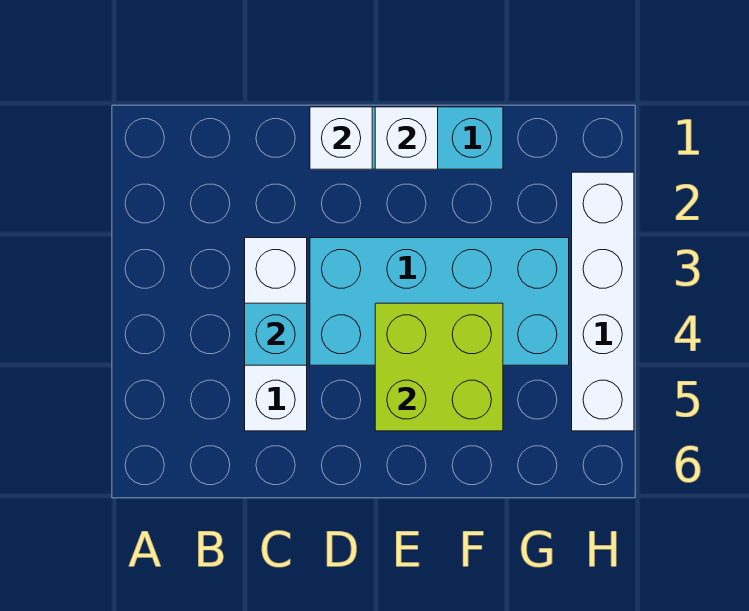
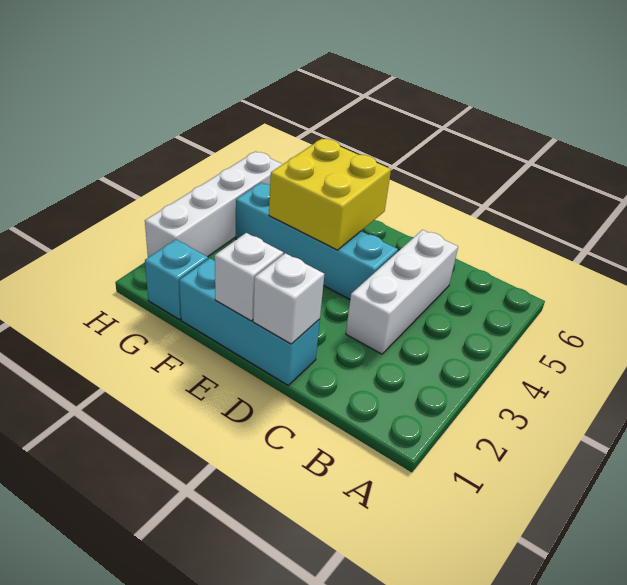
cyan brick C4 level 2 -> cyan brick G1 level 1
cyan brick D3:G4 level 1 -> cyan brick D4:G4 level 1
lime brick E4:F5 level 2 -> yellow brick E4:F5 level 2

